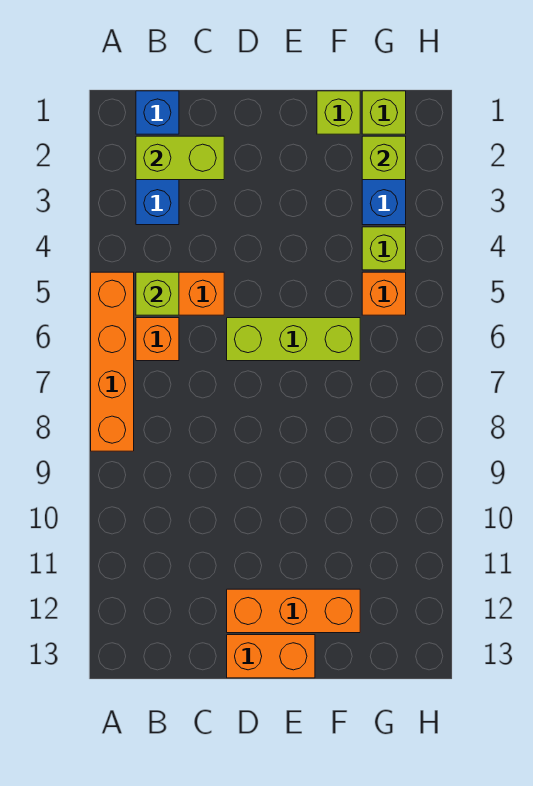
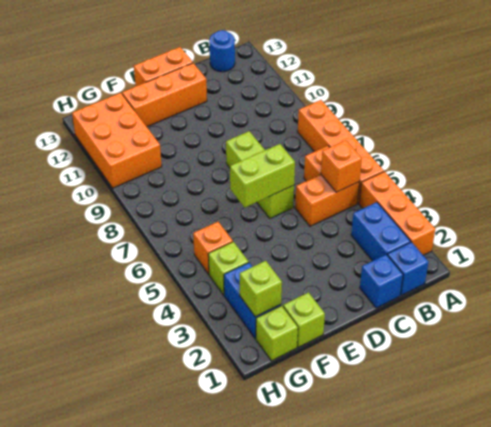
none -> orange brick A2:A4 level 1
lime brick B2:C2 level 2 -> lime brick D6:E6 level 2
lime brick B5 level 2 -> orange brick B5 level 2
none -> blue round brick B13 level 1
none -> blue brick C1 level 1
lime brick D6:F6 level 1 -> lime brick D6:D8 level 1
none -> orange brick G10:H12 level 1

